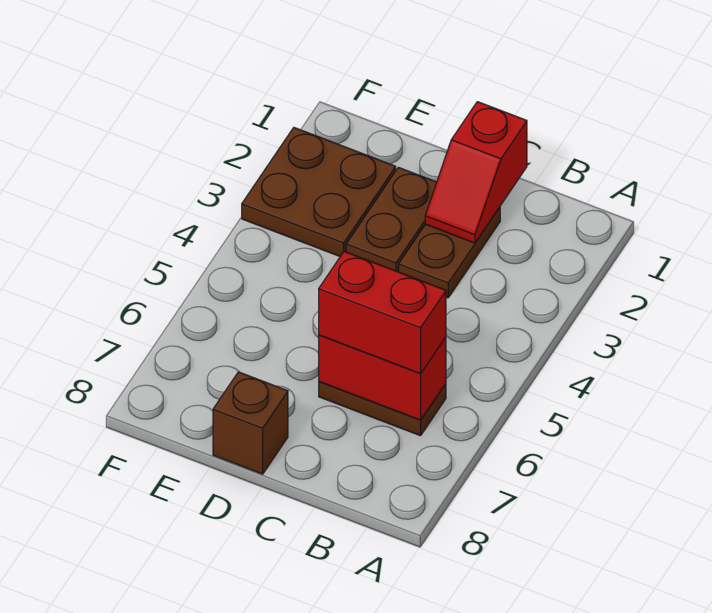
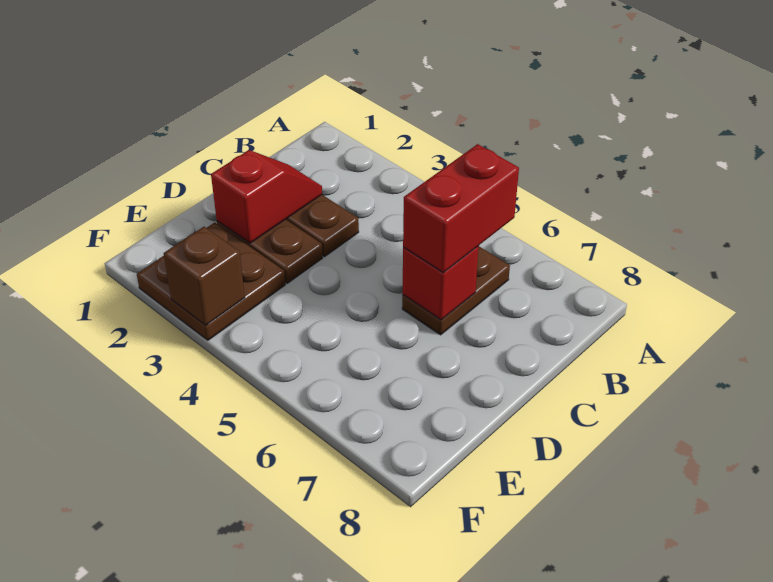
red brick B6:C6 level 2 -> red brick C6 level 2
red slope C1:C2 level 2 top 1 -> red slope C2:D2 level 2 top D
brown brick D8 level 1 -> brown brick F3 level 2

